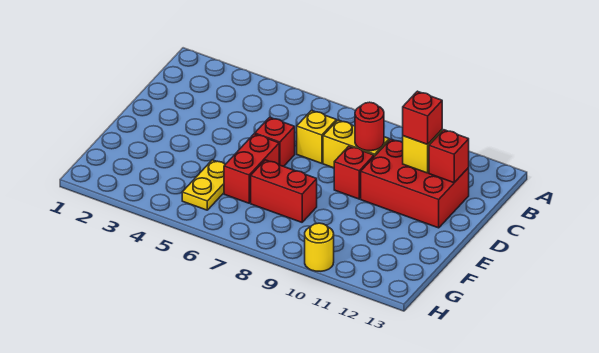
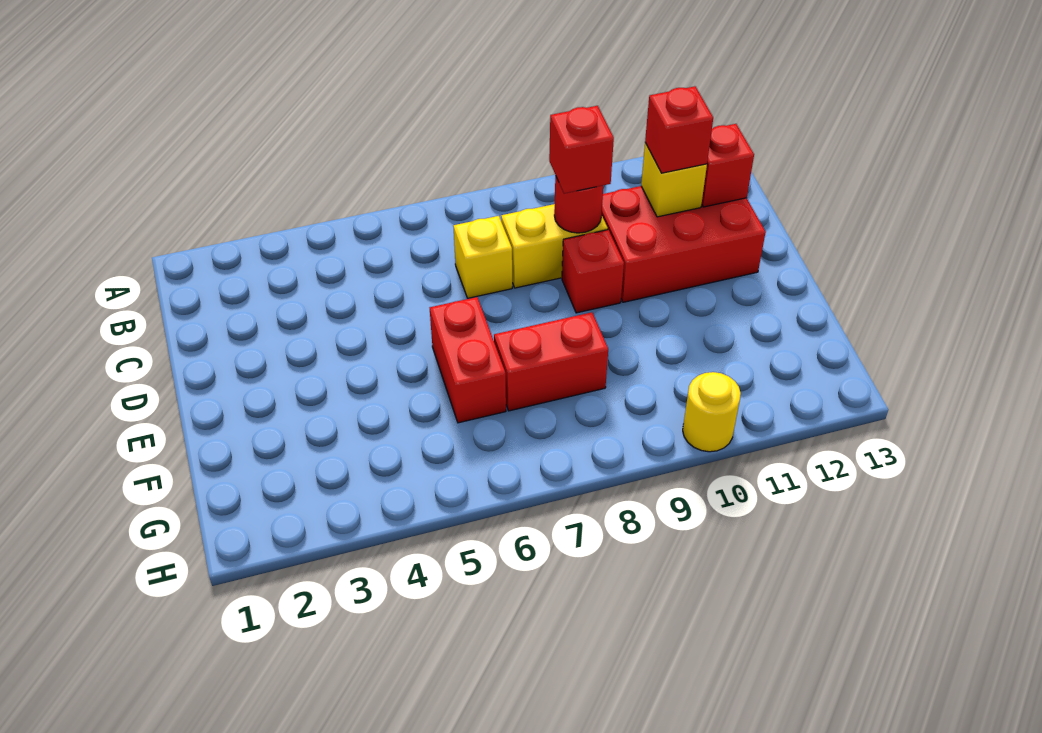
red brick D6 level 1 -> red brick C9 level 3
yellow plate F5:G5 level 1 -> none

